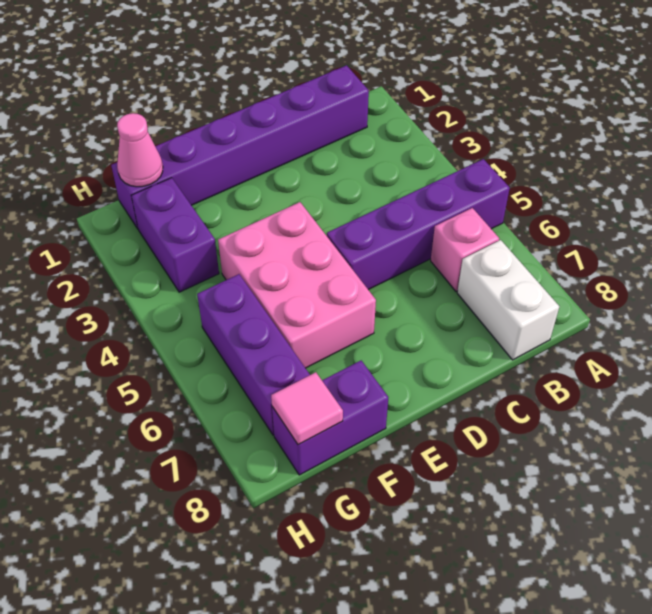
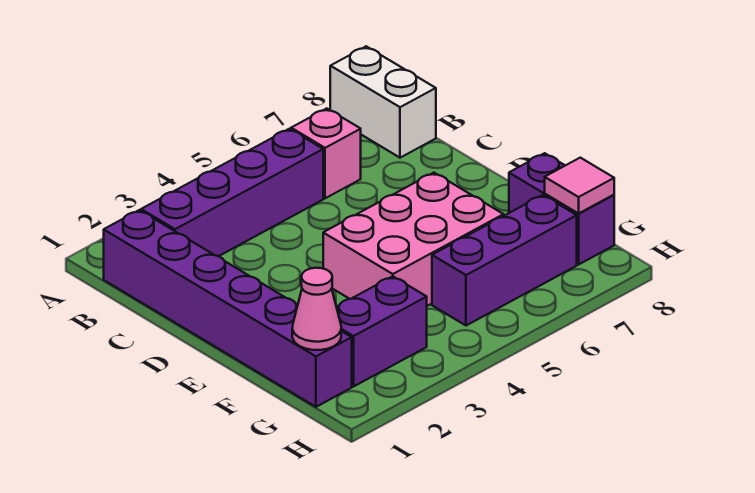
purple brick A5:D5 level 1 -> purple brick B2:B5 level 1
white brick B7:B8 level 1 -> white brick A8:B8 level 1

